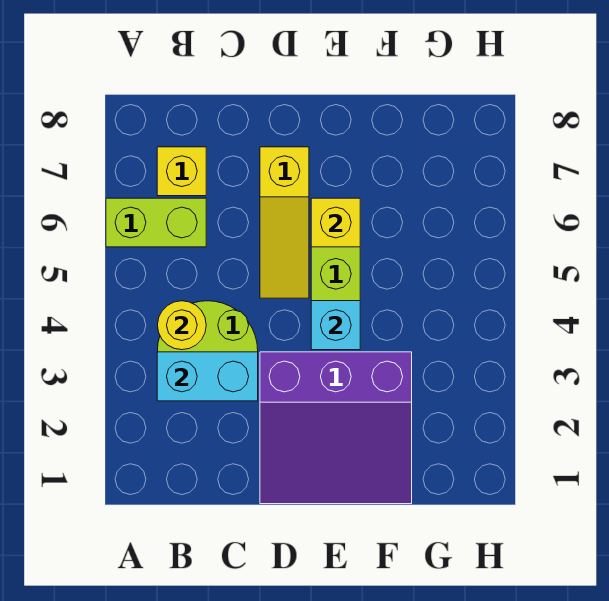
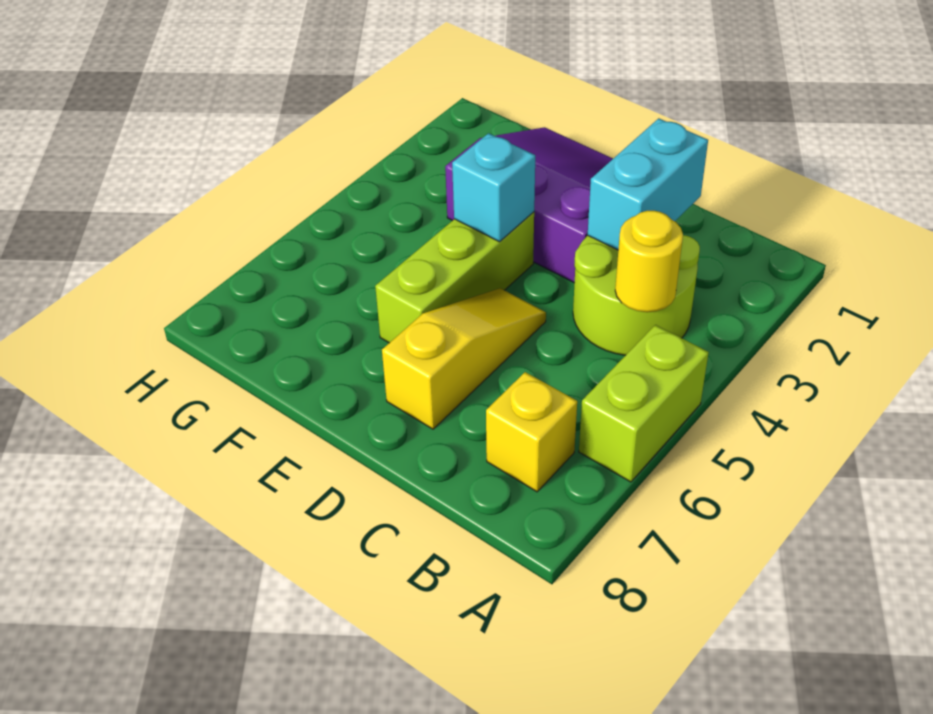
lime brick A6:B6 level 1 -> lime brick A5:A6 level 1
cyan brick B3:C3 level 2 -> cyan brick C2:C3 level 2
yellow brick E6 level 2 -> none

